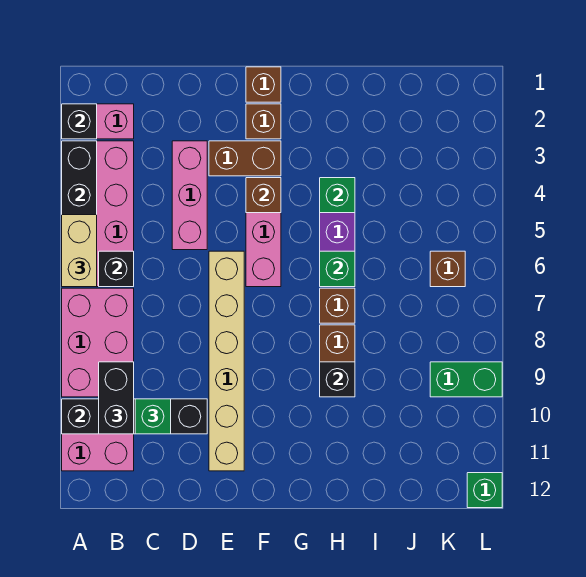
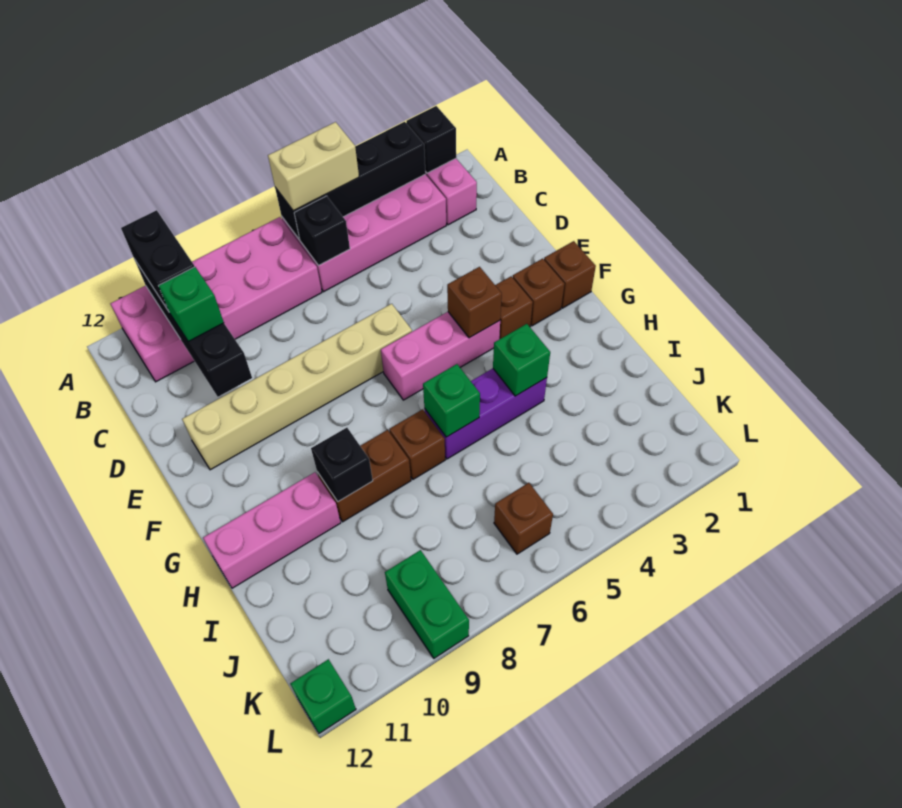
black brick B9:B10 level 3 -> black brick A10:B10 level 3
pink brick D3:D5 level 1 -> pink brick H10:H12 level 1
brown brick E3:F3 level 1 -> brown brick F3 level 1

